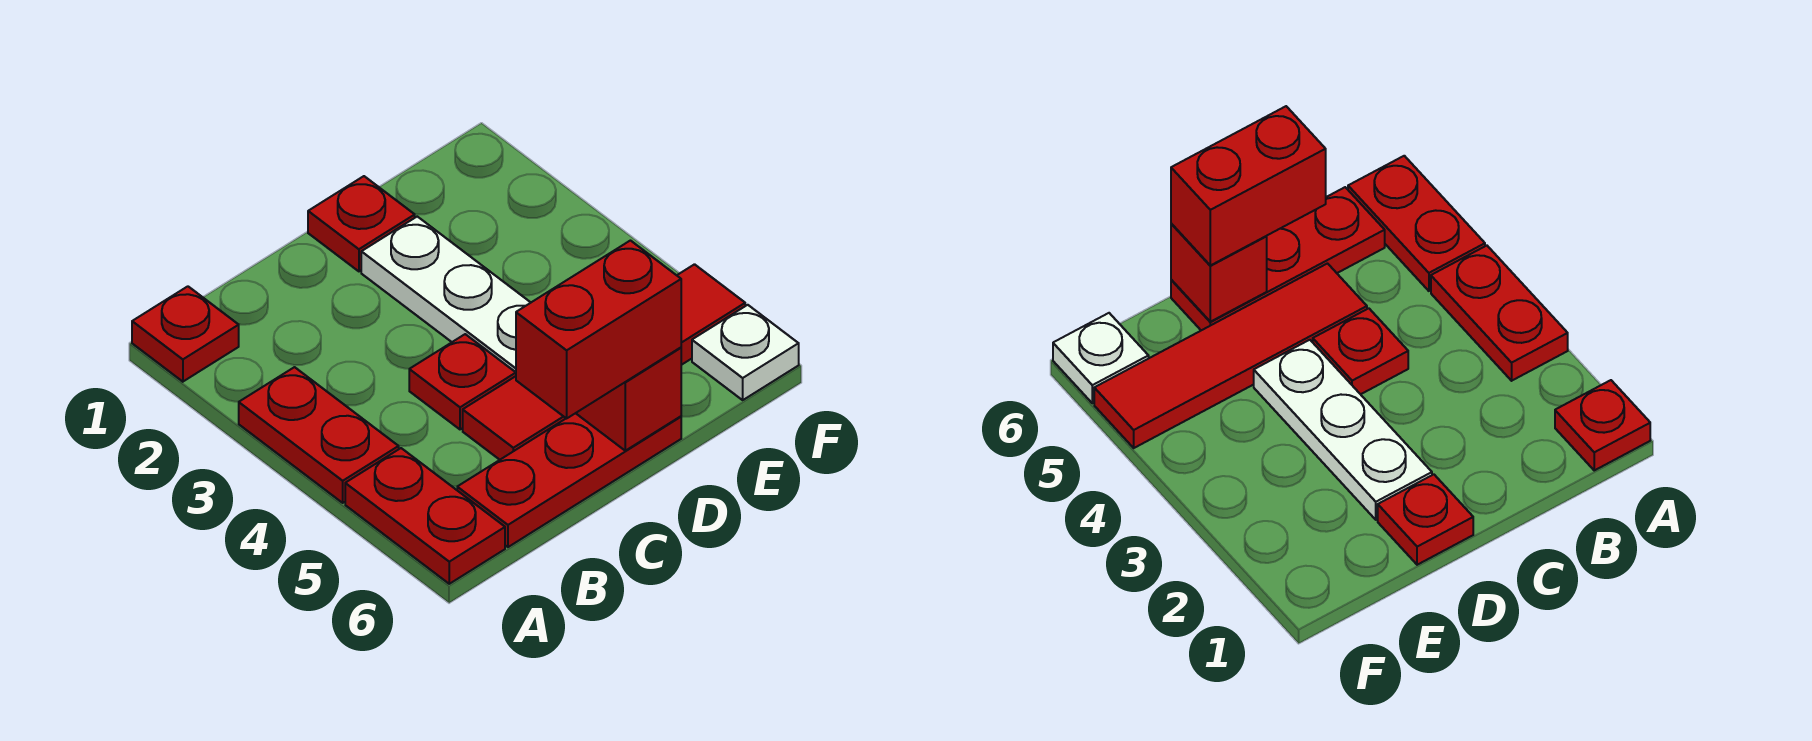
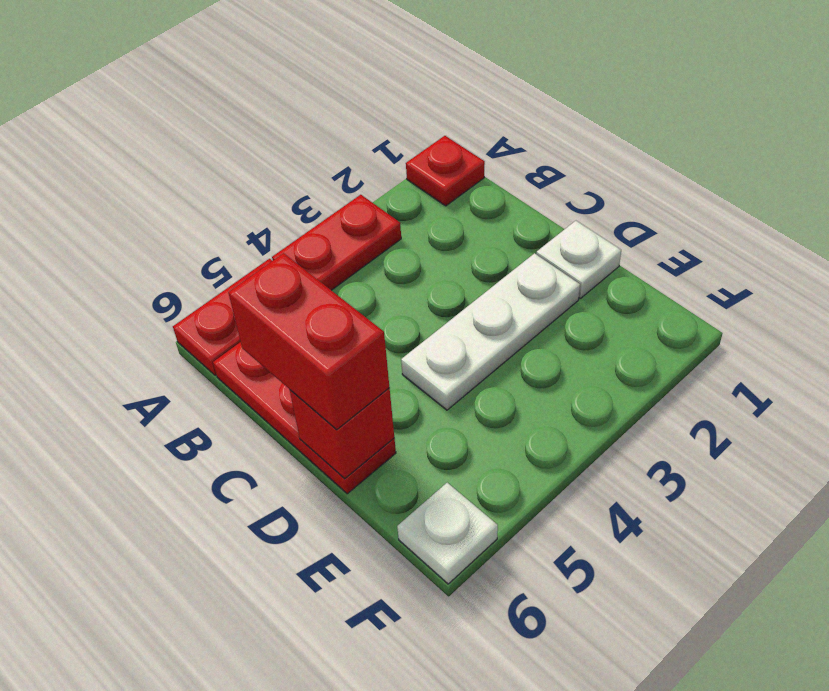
red plate C4 level 1 -> none
red tile C5:F5 level 1 -> none
red plate D1 level 1 -> white plate D1 level 1

